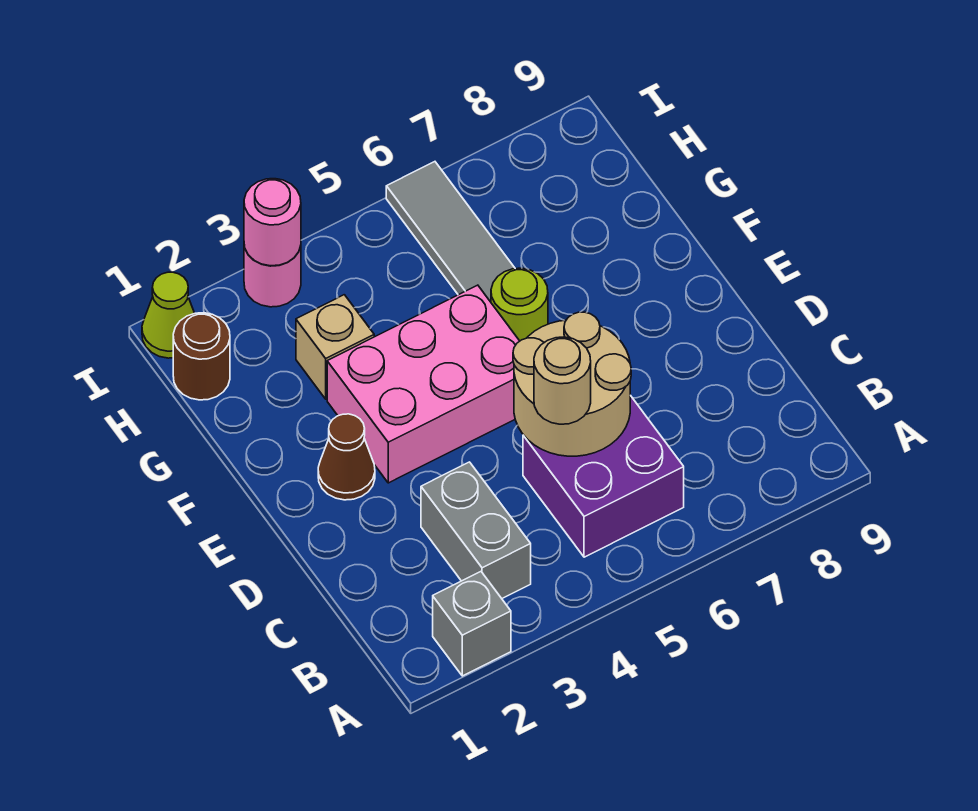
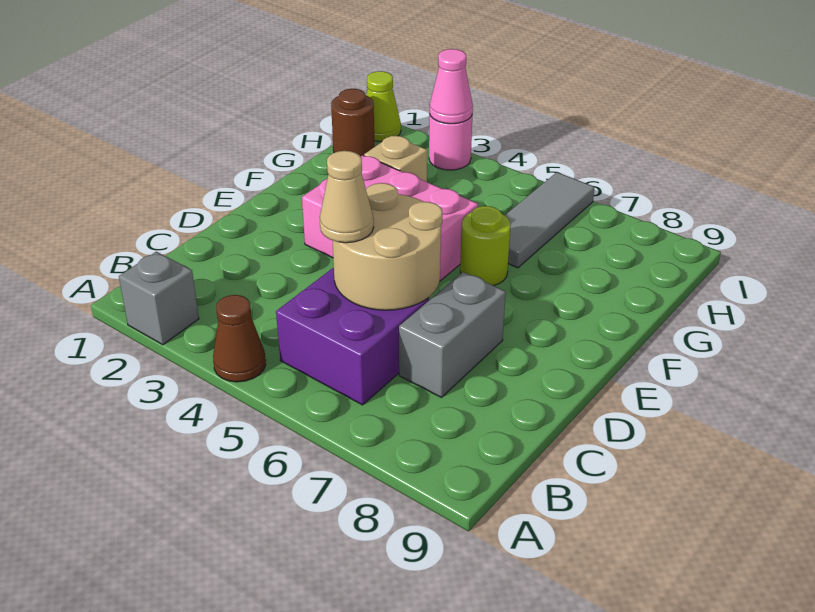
grey brick B3:C3 level 1 -> grey brick C7:D7 level 1
tan round brick C5 level 3 -> tan cone C5 level 3
brown cone E2 level 1 -> brown cone A4 level 1
pink round brick I3 level 2 -> pink cone I3 level 2

